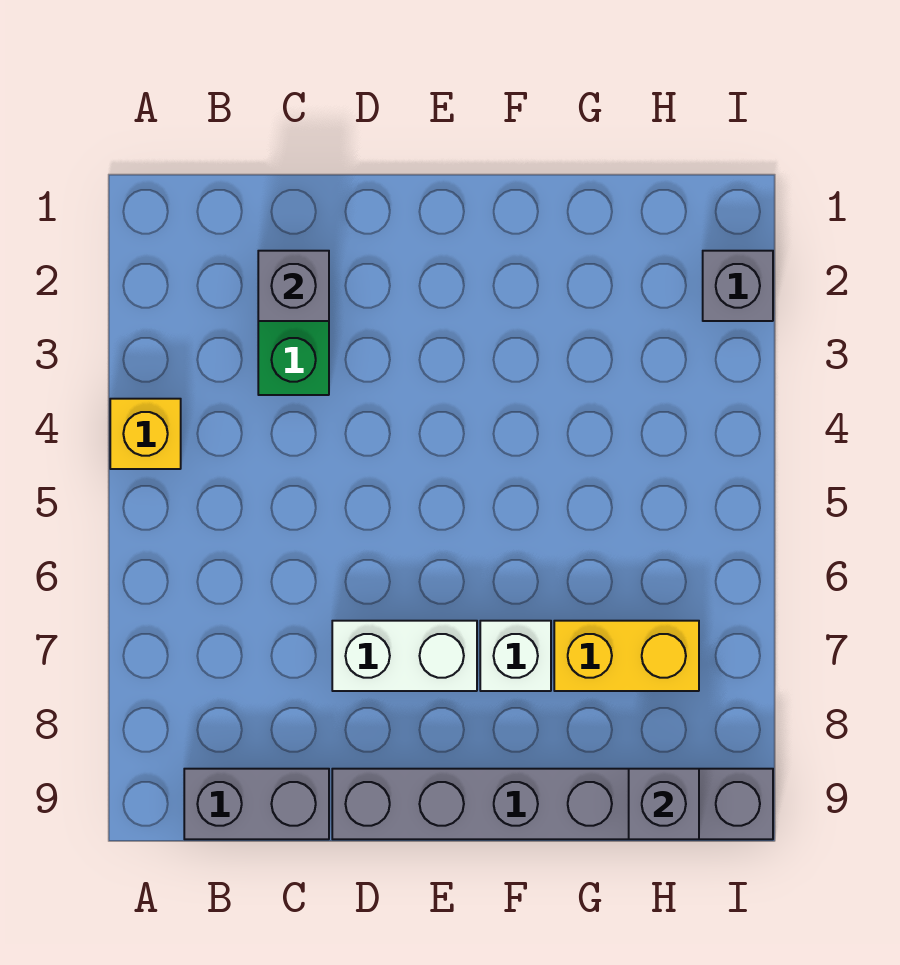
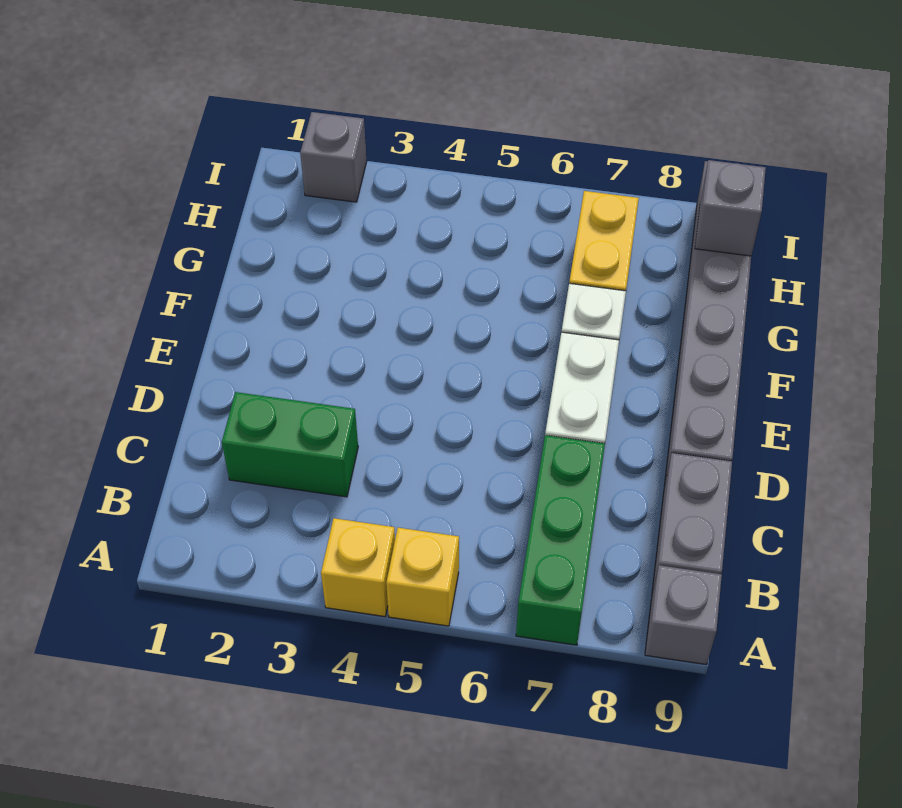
none -> yellow brick A5 level 1
none -> green brick A7:C7 level 1
grey brick C2 level 2 -> grey brick A9 level 1

